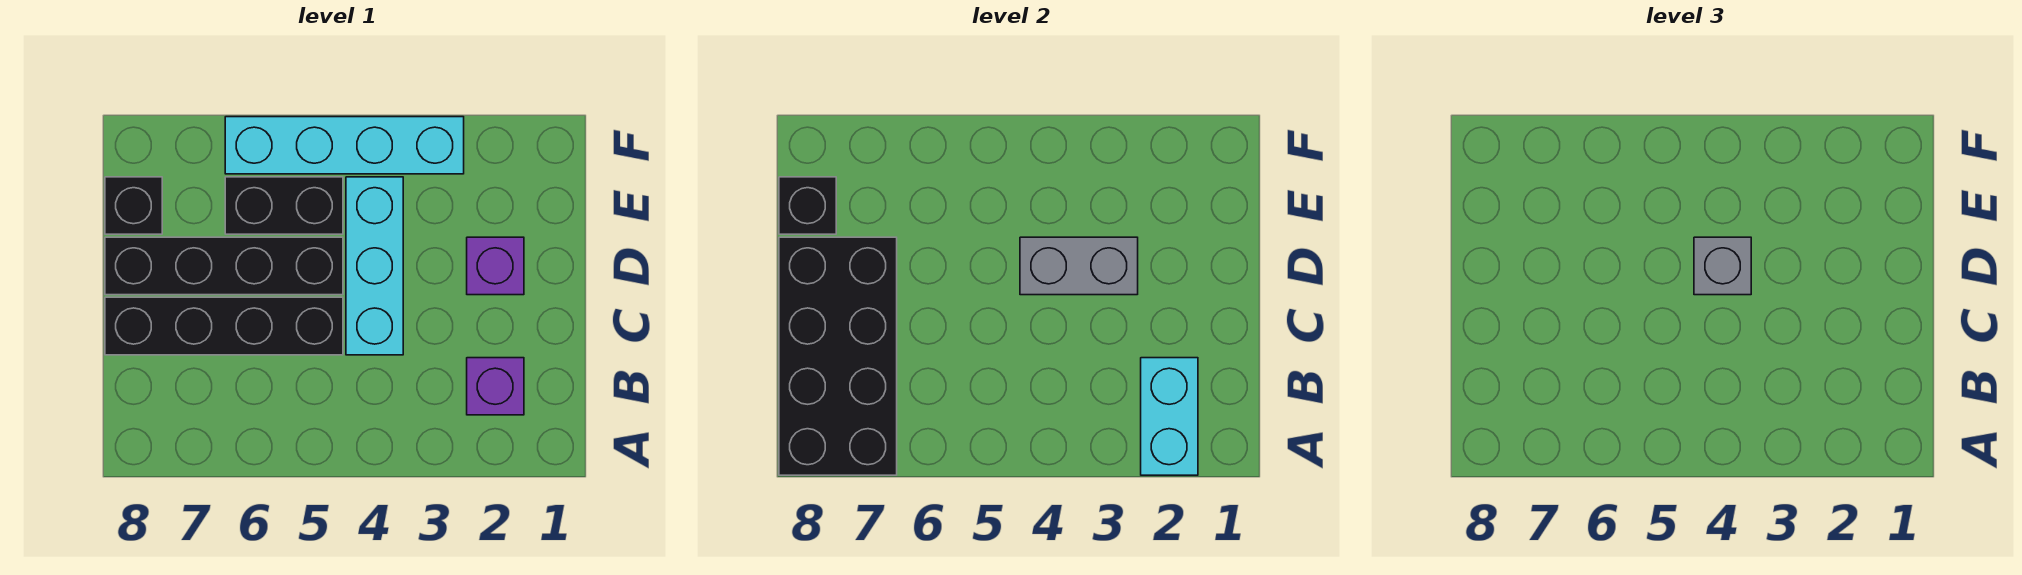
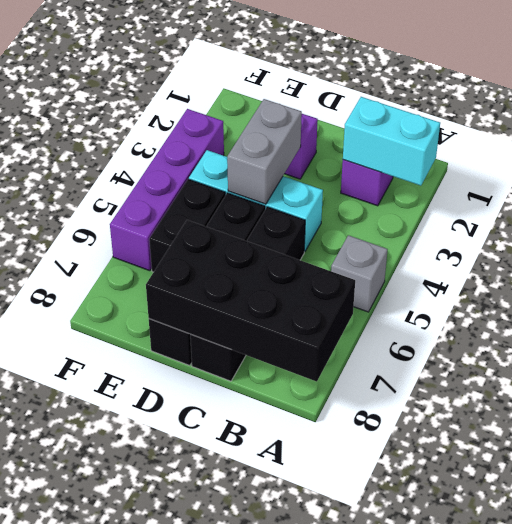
grey brick D4 level 3 -> grey brick A5 level 1
black brick E8 level 1 -> none
black brick E8 level 2 -> none
cyan brick F3:F6 level 1 -> purple brick F3:F6 level 1

